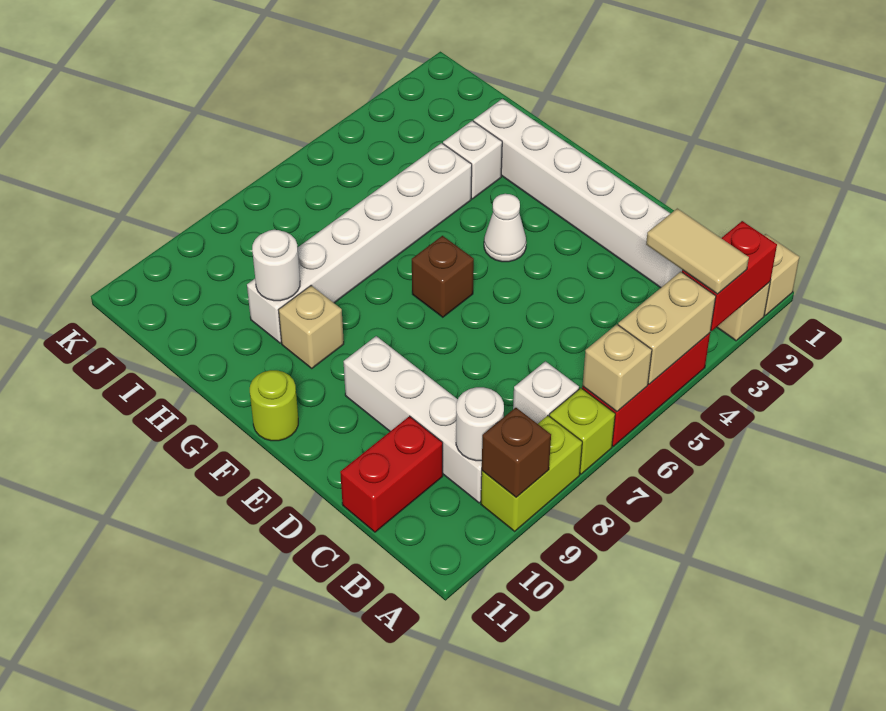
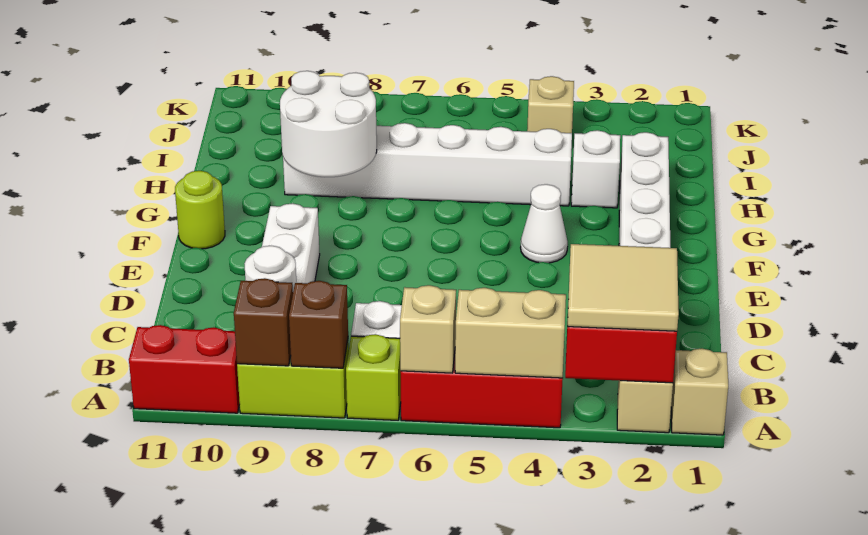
tan tile A3:B3 level 3 -> tan tile A2:B3 level 3
red brick C10:C11 level 1 -> red brick A10:A11 level 1
brown brick F6 level 1 -> brown brick A8 level 2
tan brick G9 level 1 -> tan brick J4 level 1
white round brick H9 level 2 -> white round brick G8:H9 level 2

